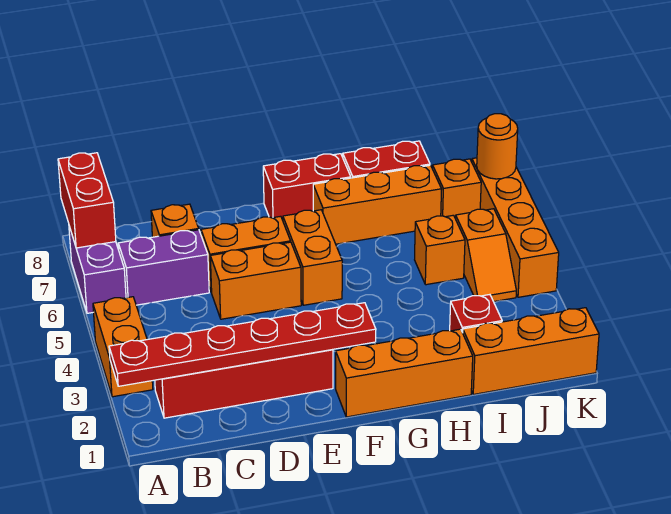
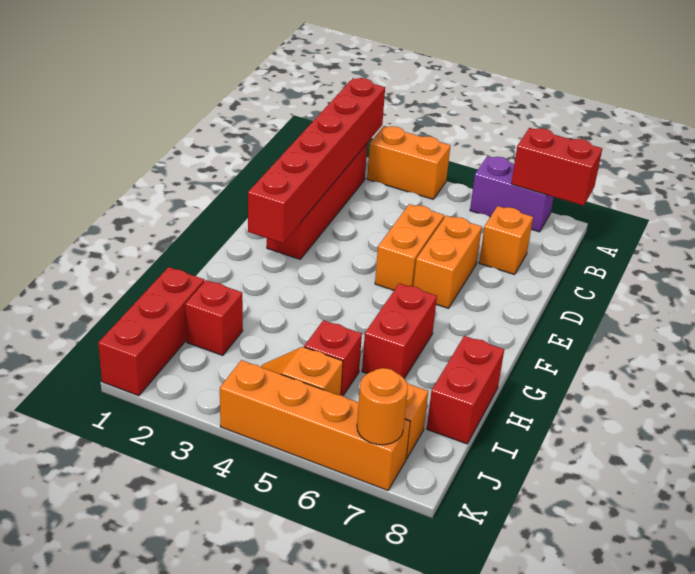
red plate A2:F2 level 2 -> red brick A2:F2 level 2
purple brick B6:C6 level 1 -> none
orange brick F1:H1 level 1 -> none
orange brick F5:F6 level 1 -> none
red brick F8:G8 level 1 -> red brick G6:H6 level 1
orange brick G7:I7 level 1 -> none
orange brick I1:K1 level 1 -> red brick I1:K1 level 1
orange brick I5 level 1 -> red brick I5 level 1

